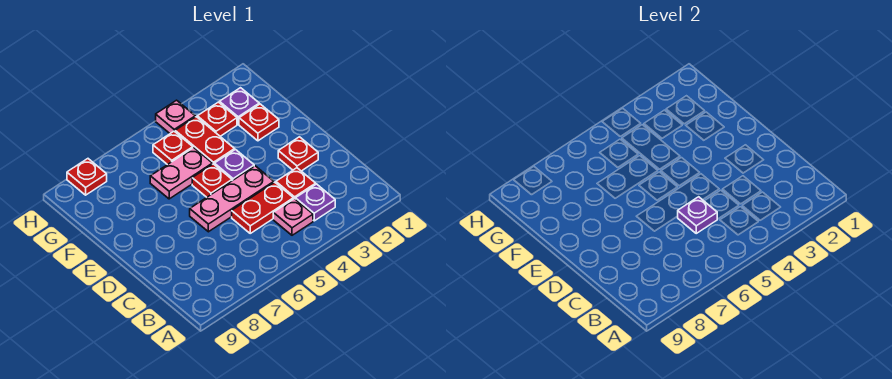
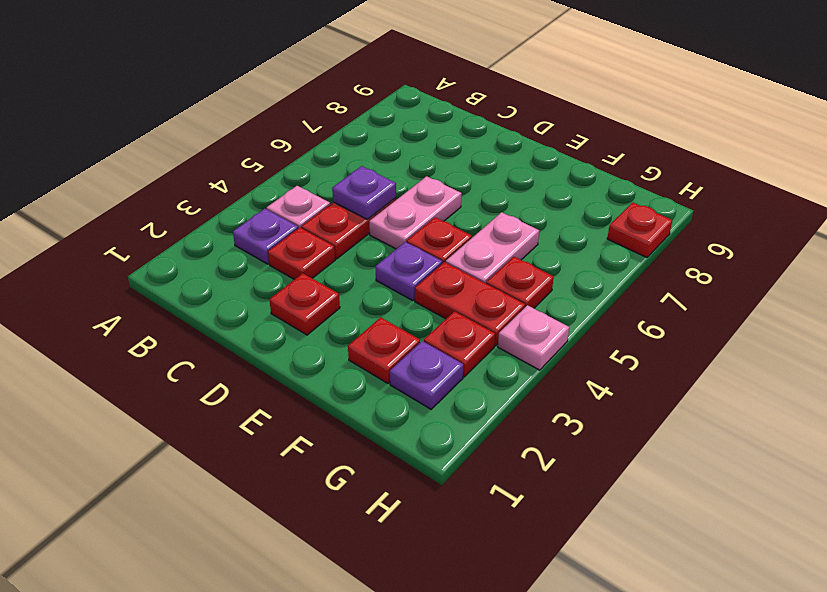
pink plate D4:D6 level 1 -> pink plate D5:D6 level 1

